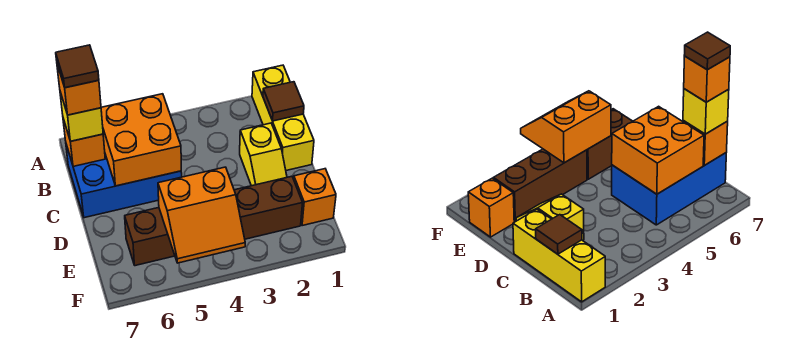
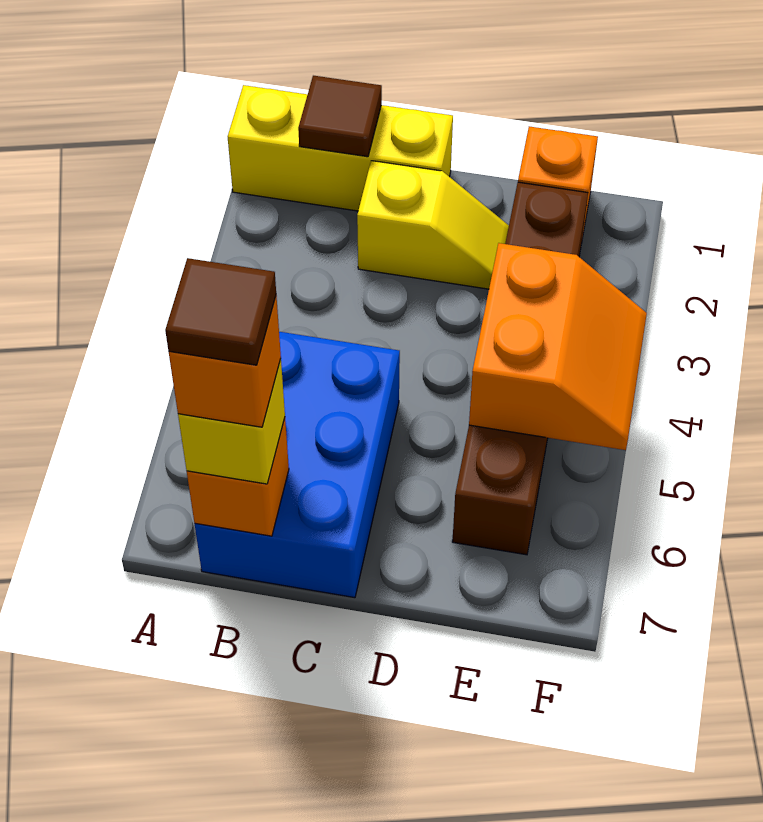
orange brick B5:C6 level 2 -> none

